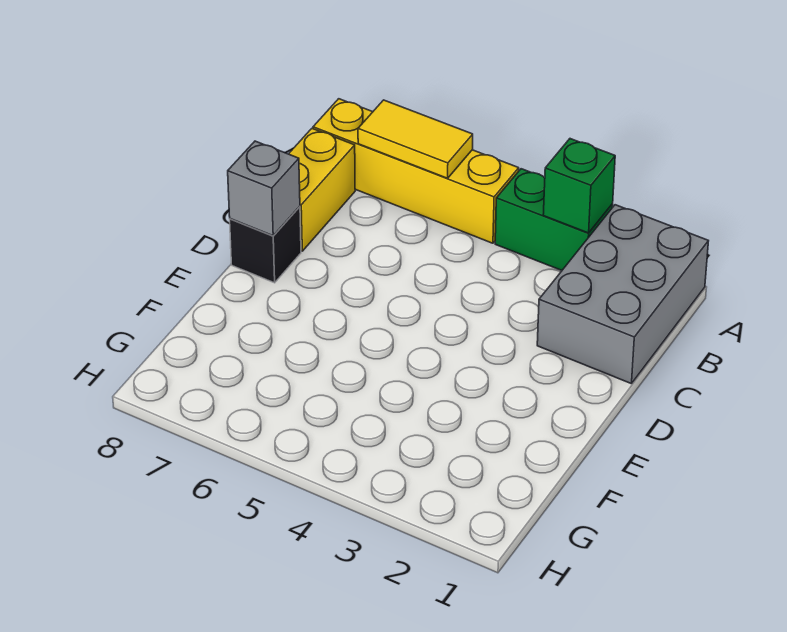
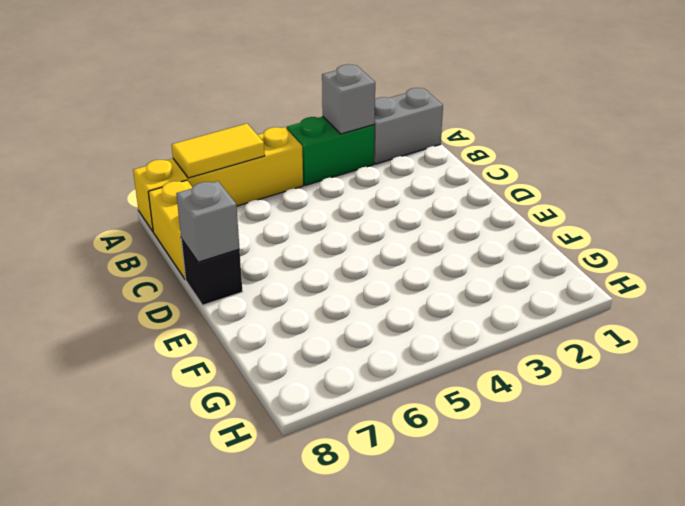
grey brick A1:C2 level 1 -> grey brick A1:A2 level 1
green brick A3 level 2 -> grey brick A3 level 2

